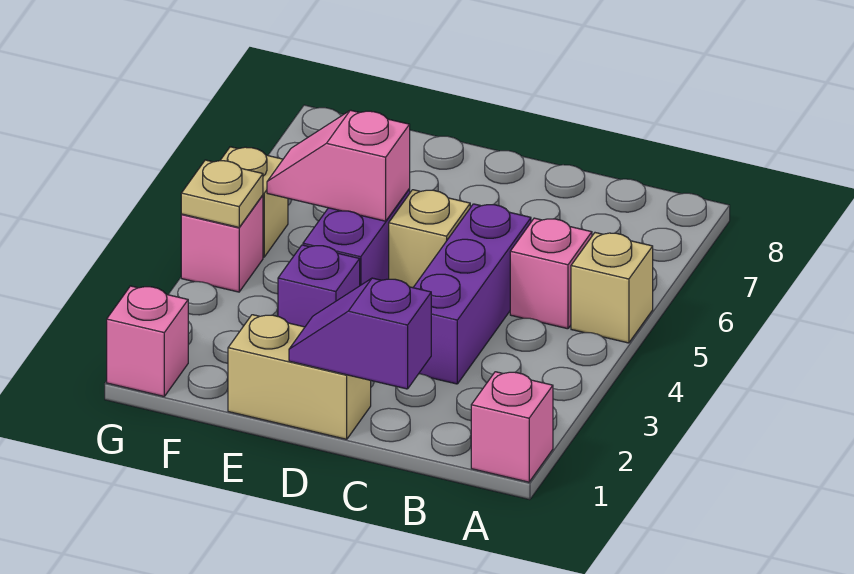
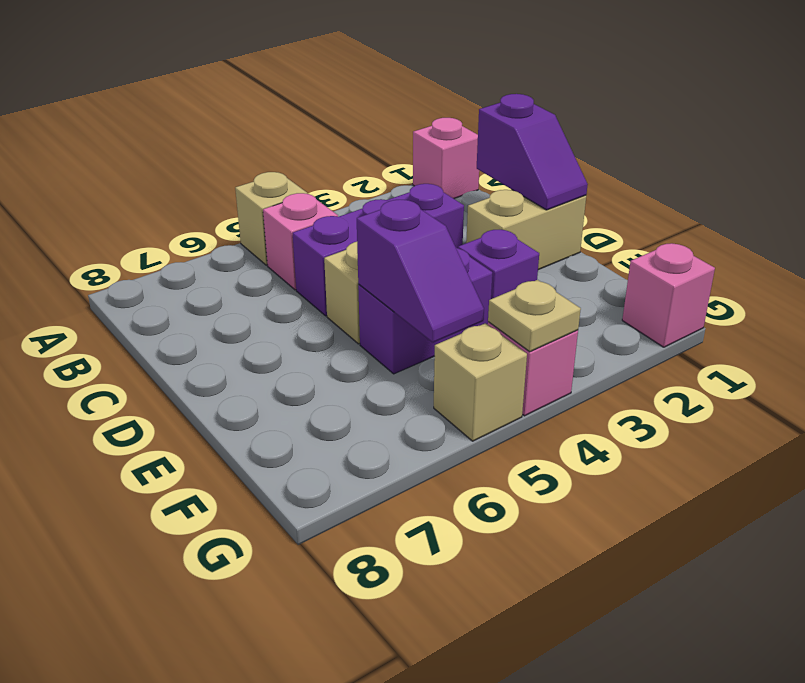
tan brick D1:E1 level 1 -> tan brick D1:D2 level 1
pink slope E5:F5 level 2 top E -> purple slope E5:F5 level 2 top E

